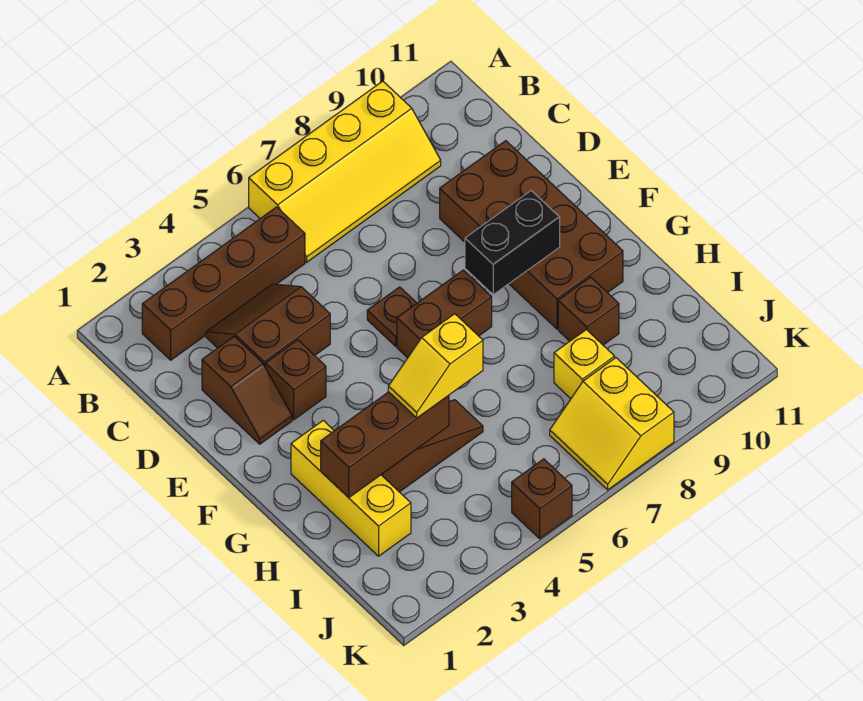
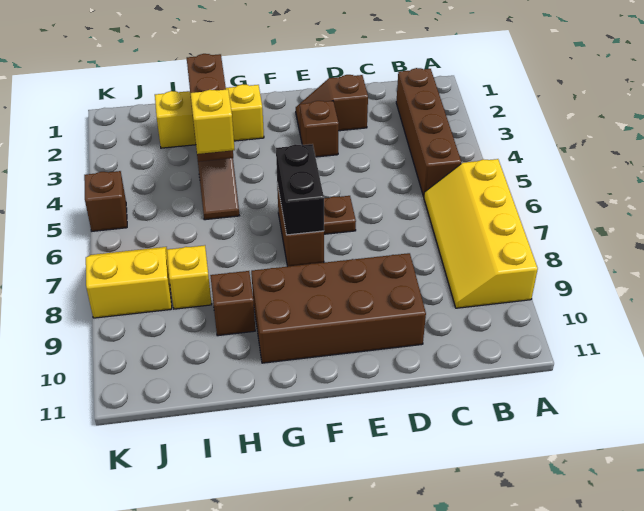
brown slope C3:D4 level 1 top D -> none
black brick F8:F9 level 2 -> black brick F6:F7 level 2

